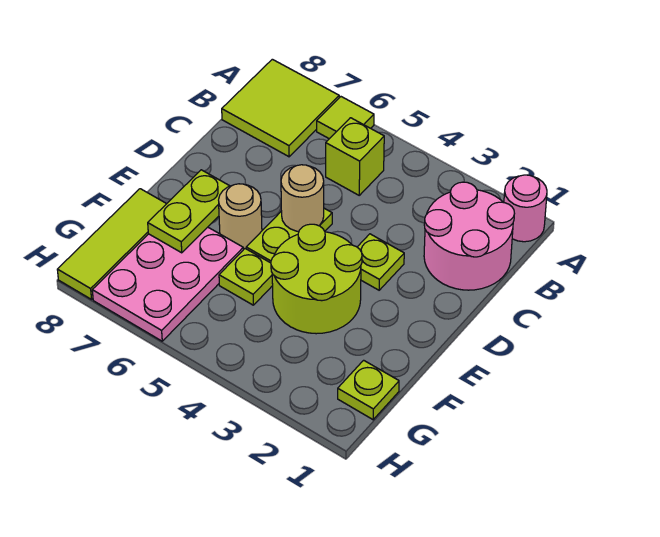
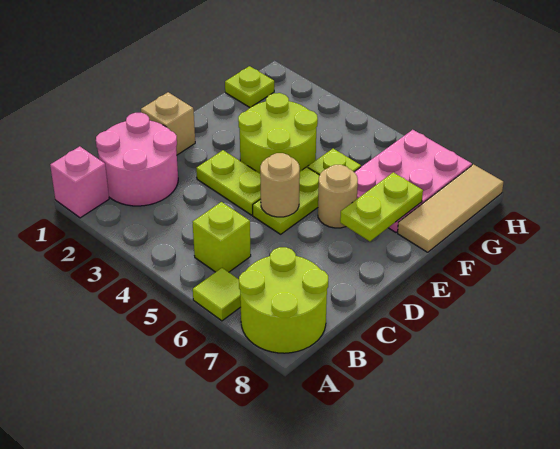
pink round brick A1 level 1 -> pink brick A1 level 1
lime tile A7:B8 level 1 -> lime round brick A7:B8 level 1
none -> tan brick D1 level 1
lime plate D3 level 1 -> lime plate D3:D4 level 1
lime tile F8:H8 level 1 -> tan tile F8:H8 level 1

